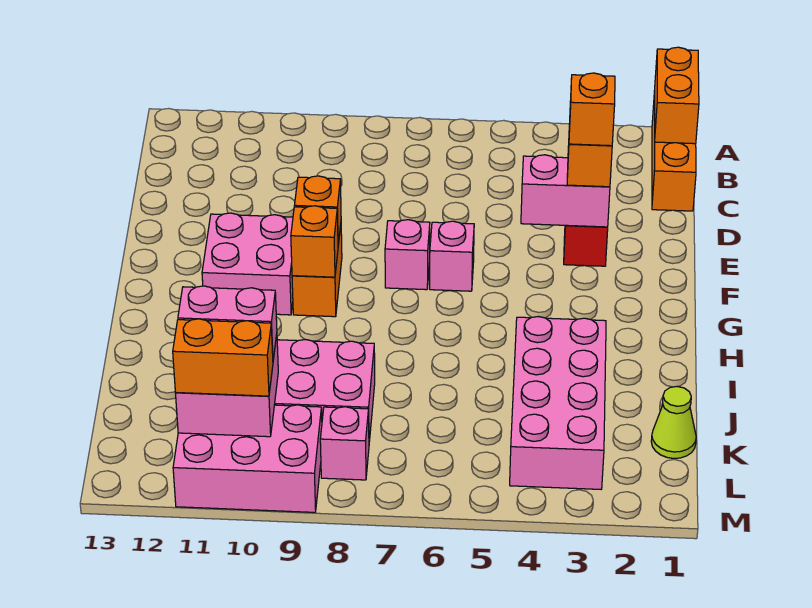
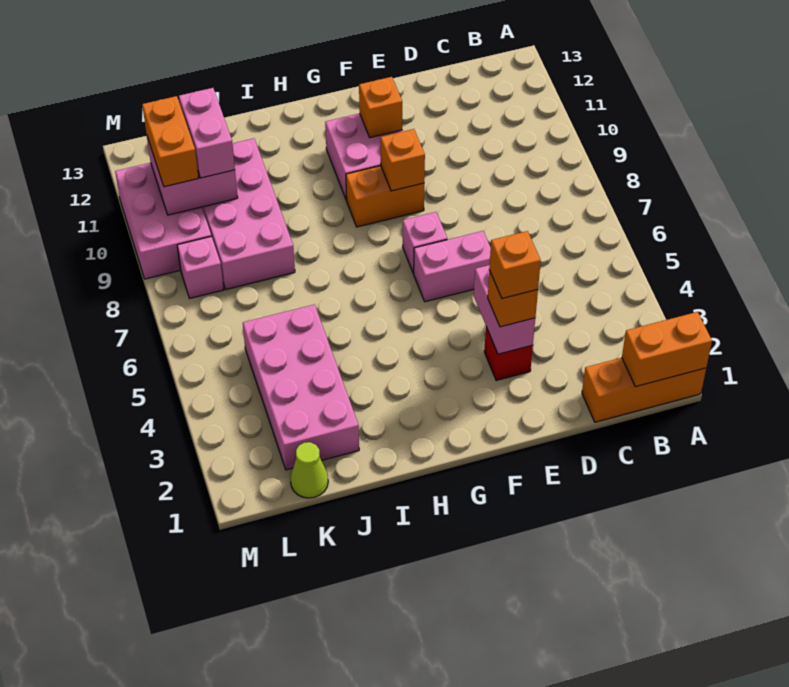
pink brick F6 level 1 -> pink brick E6:F6 level 1
orange brick G9 level 2 -> orange brick F11 level 2
pink brick I3:L4 level 1 -> pink brick J2:K5 level 1

